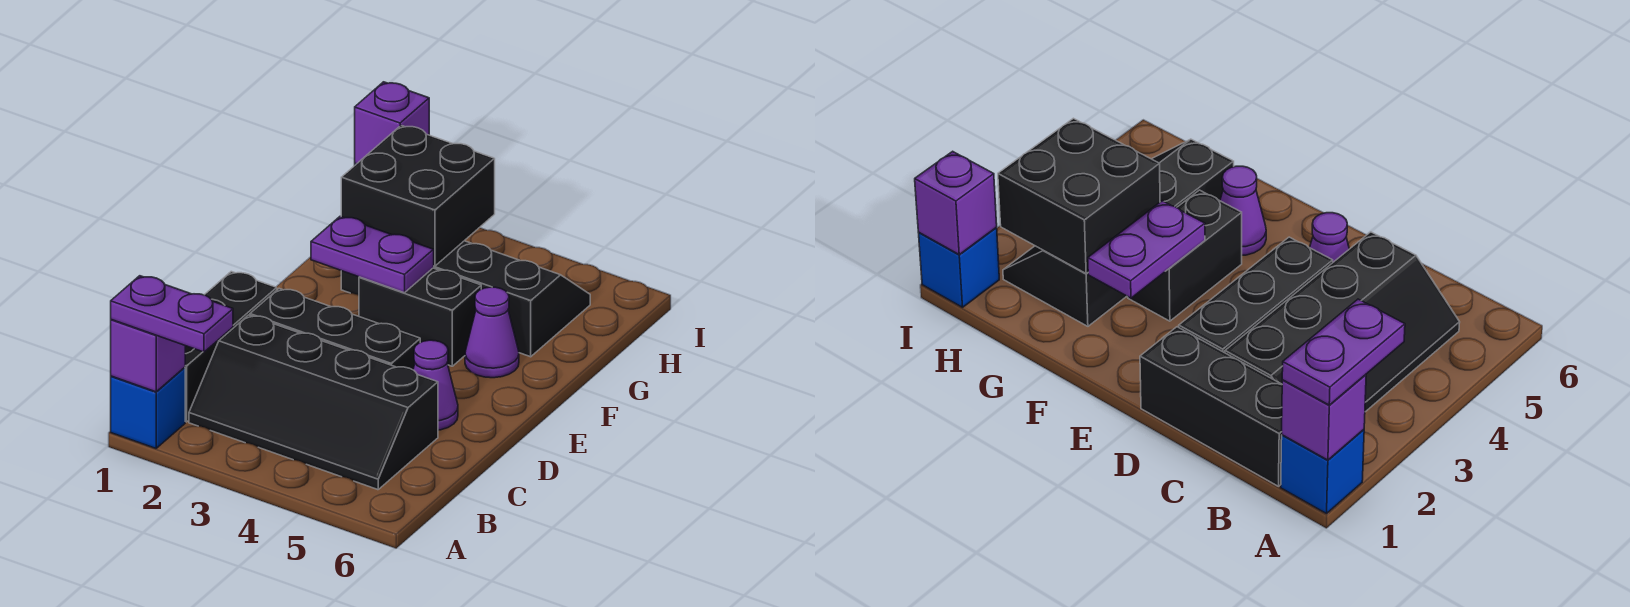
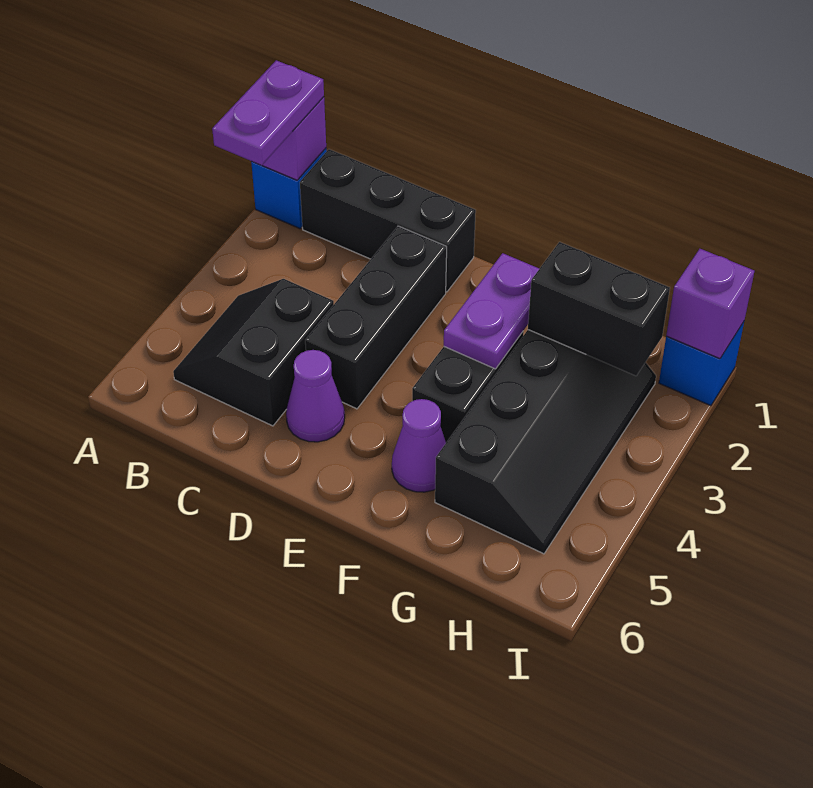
black slope B2:C5 level 1 top C -> black slope B4:C5 level 1 top C
black brick G2:H3 level 2 -> black brick G2:H2 level 2

